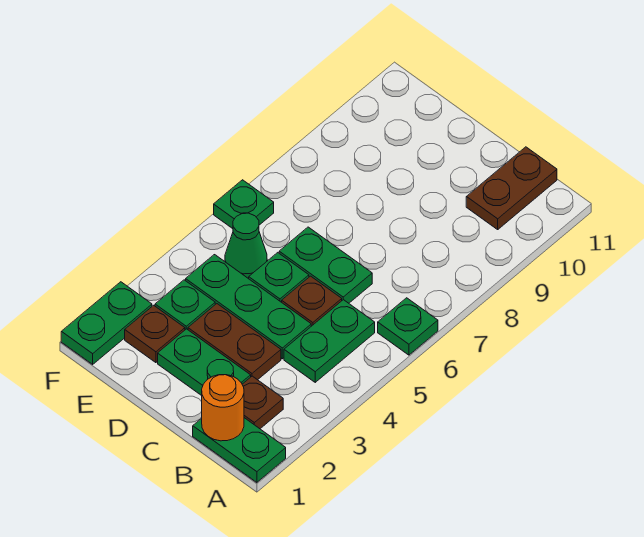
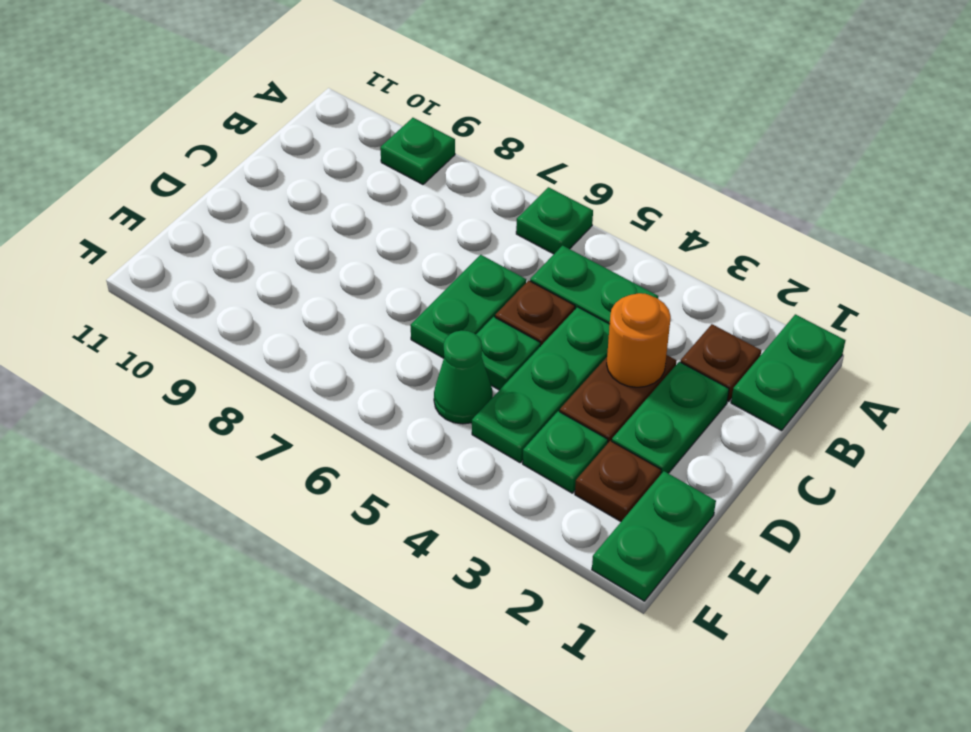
orange round brick B1 level 2 -> orange round brick C3 level 2
brown plate B10:B11 level 1 -> none
green plate F1:F2 level 1 -> green plate E1:F1 level 1
green plate F6 level 1 -> green plate A9 level 1

